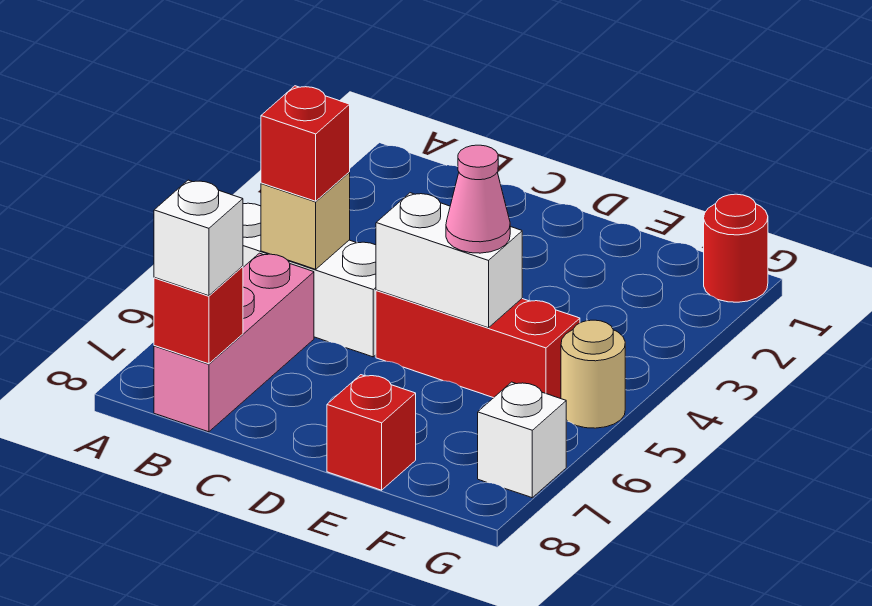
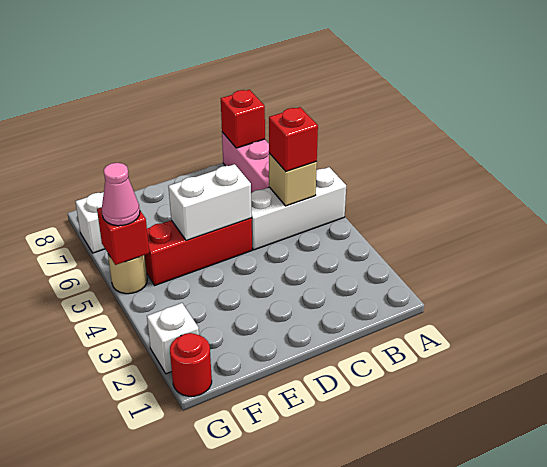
white brick B8 level 3 -> white brick G2 level 1
pink cone E5 level 3 -> pink cone G5 level 3
red brick E8 level 1 -> red brick G5 level 2

